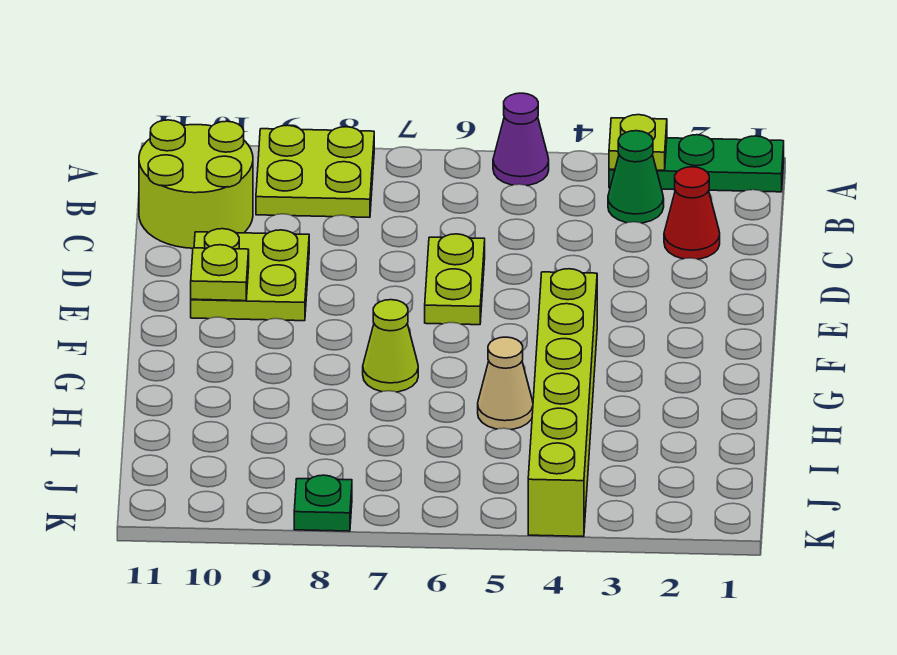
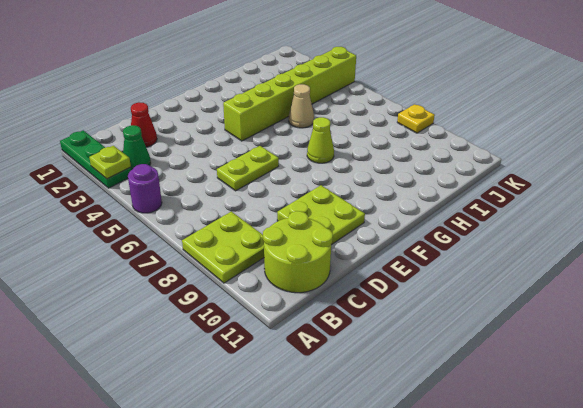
purple cone A5 level 1 -> purple round brick A5 level 1
lime plate E10 level 2 -> none
green plate K8 level 1 -> yellow plate K8 level 1

